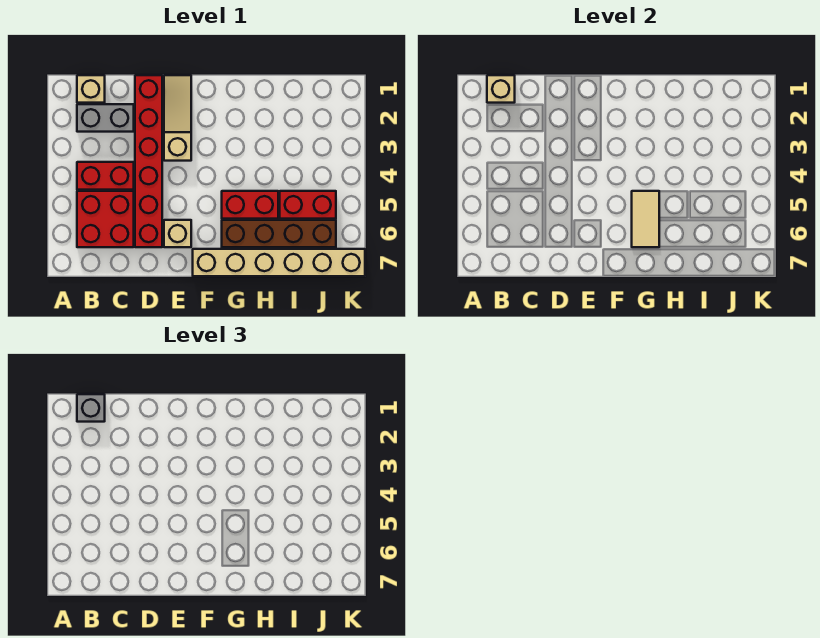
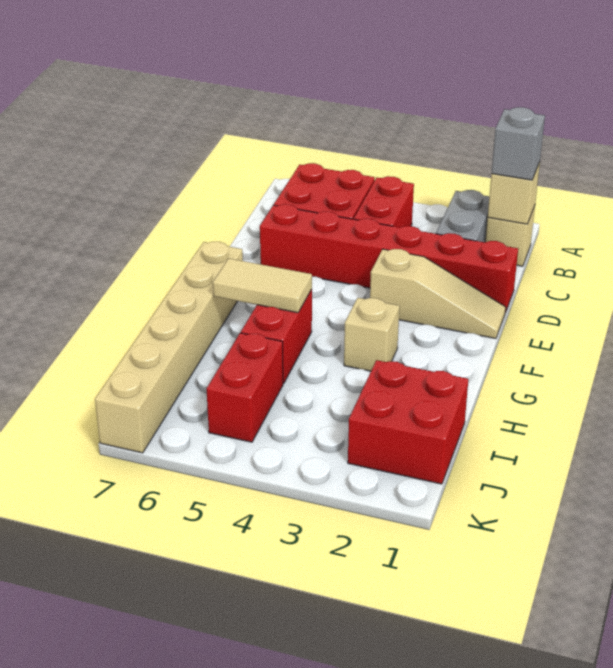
tan brick E6 level 1 -> tan brick G3 level 1
brown brick G6:J6 level 1 -> none
none -> red brick I1:J2 level 1

